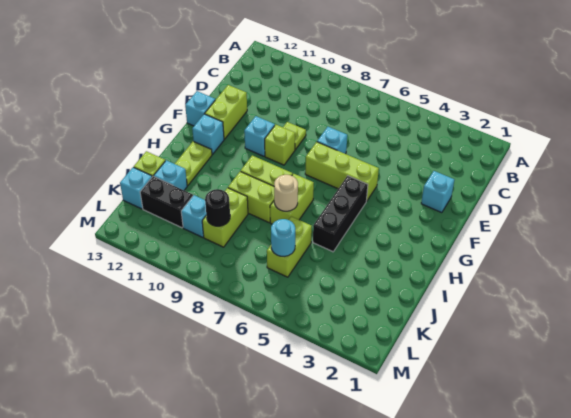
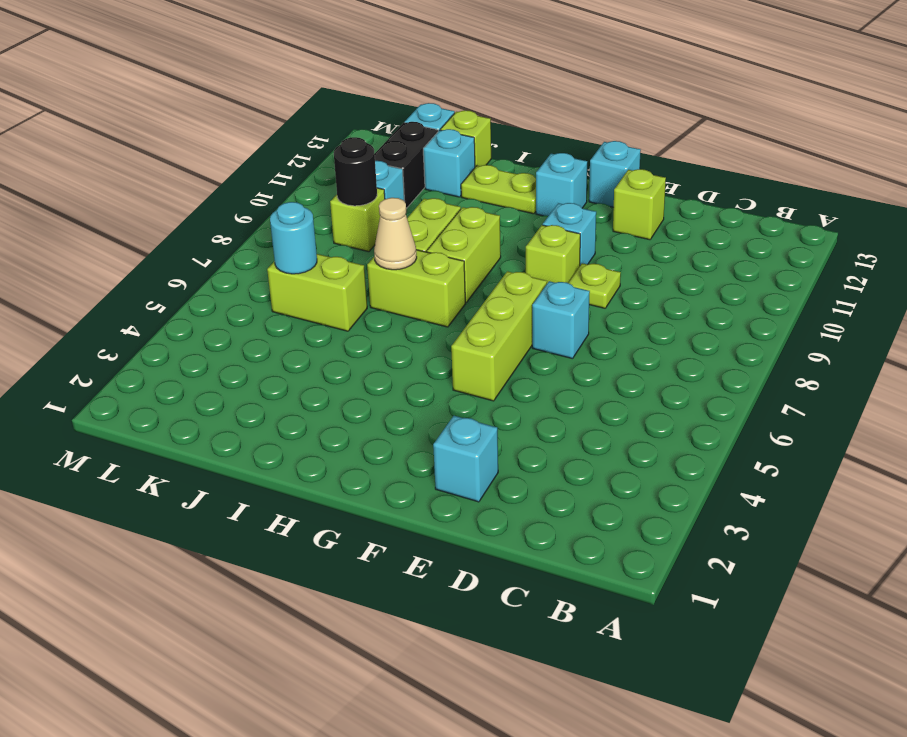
lime brick E12:F12 level 1 -> lime brick E12 level 1
black brick G5:I5 level 1 -> none
tan round brick I7 level 2 -> tan cone I7 level 2
lime brick J9:K9 level 1 -> lime brick K9 level 1

